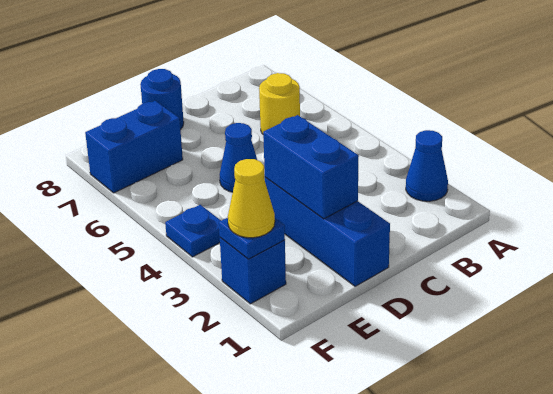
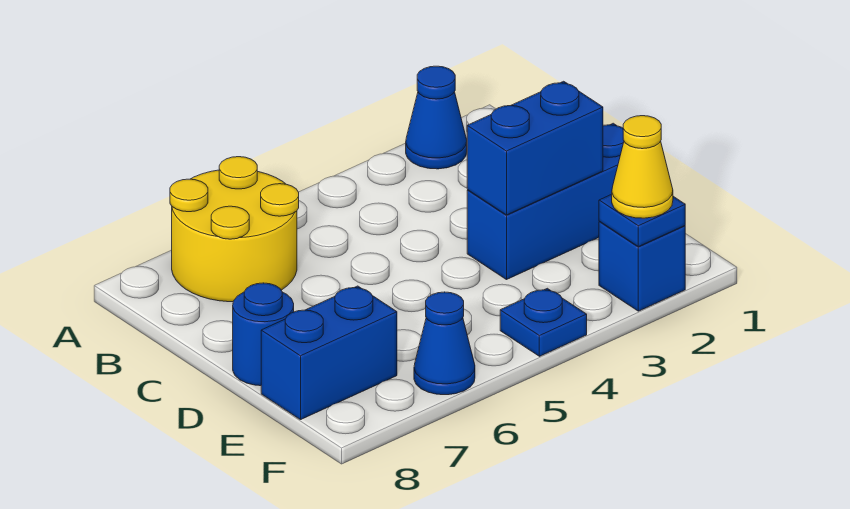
yellow round brick B6 level 1 -> yellow round brick A6:B7 level 1
blue cone D5 level 1 -> blue cone F6 level 1
blue brick E7:F7 level 1 -> blue brick E7:E8 level 1

